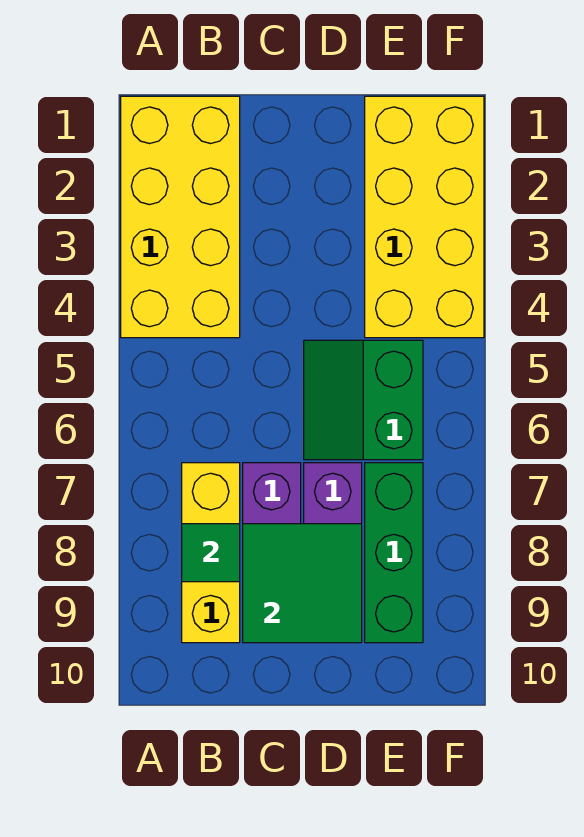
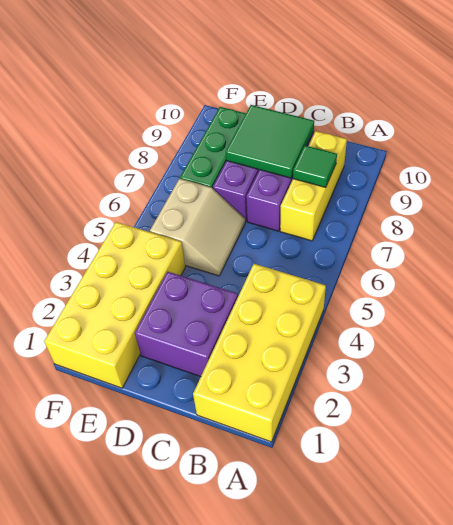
none -> purple brick C2:D3 level 1
green slope D5:E6 level 1 top E -> tan slope D5:E6 level 1 top E

